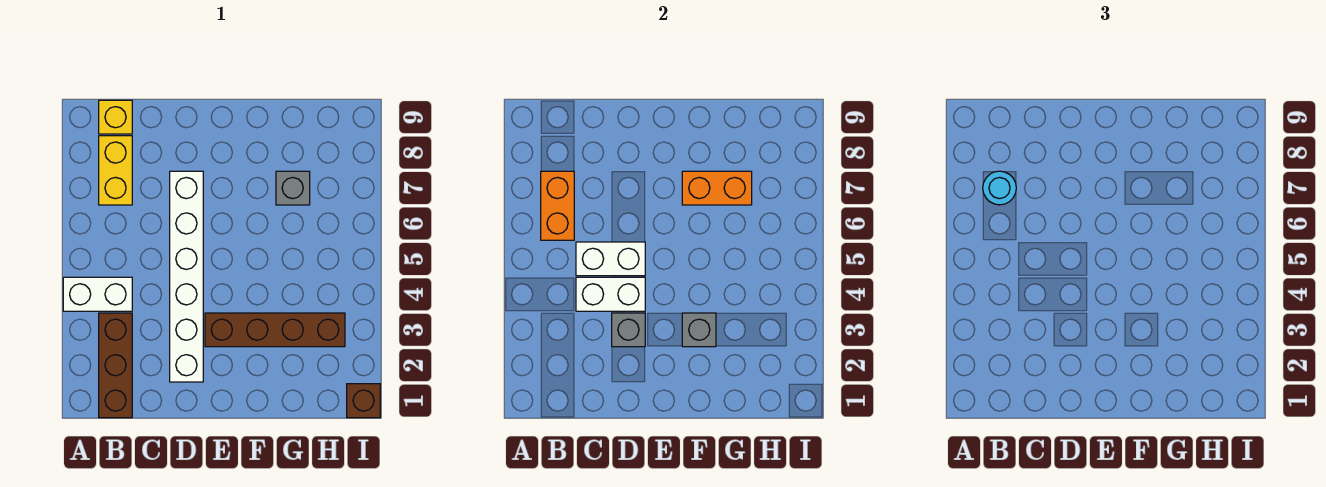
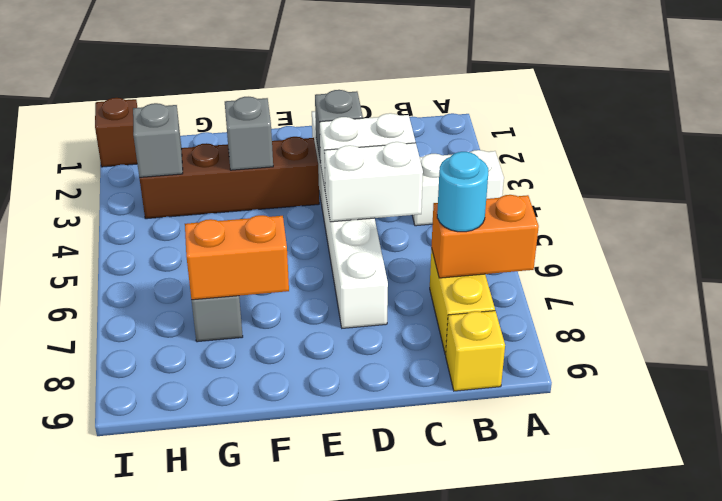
brown brick B1:B3 level 1 -> none
orange brick B6:B7 level 2 -> orange brick A7:B7 level 2
none -> grey brick H3 level 2

